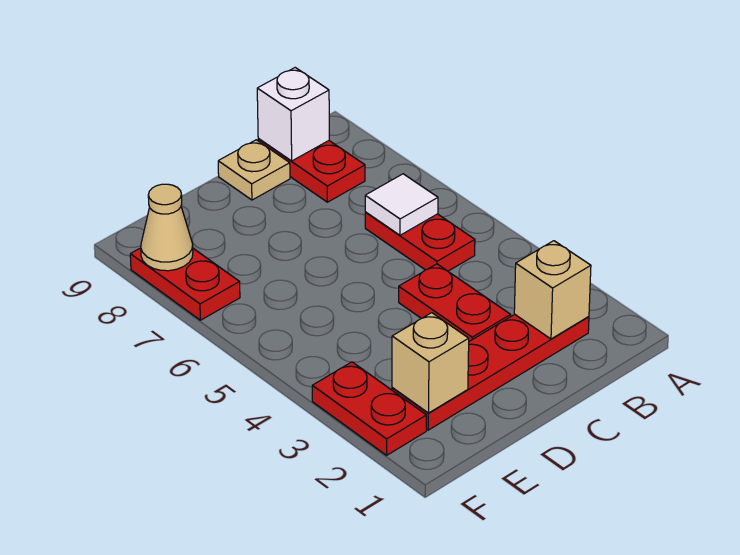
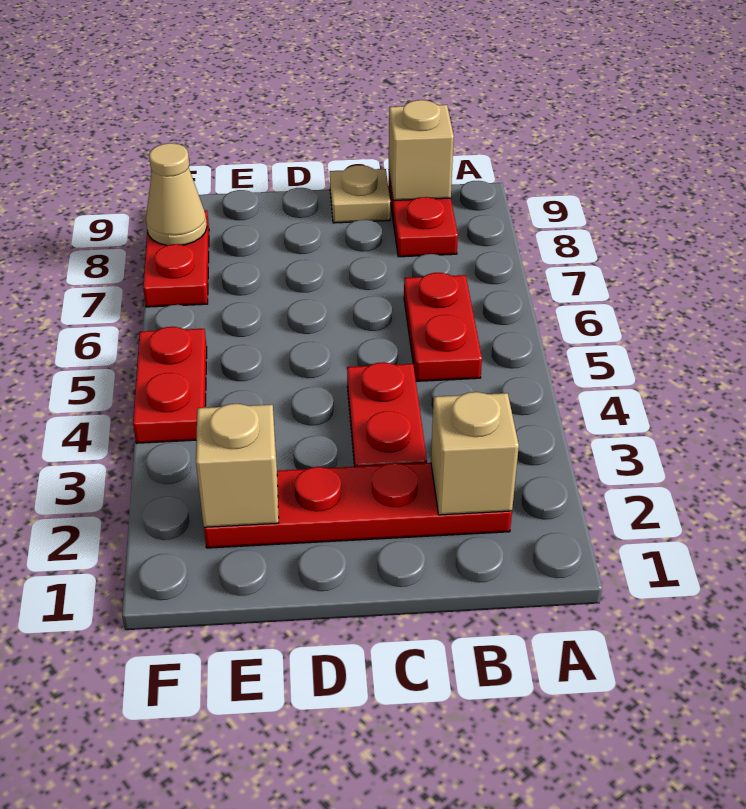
white tile B6 level 2 -> none
white brick B9 level 2 -> tan brick B9 level 2
red plate F2:F3 level 1 -> red plate F4:F5 level 1

